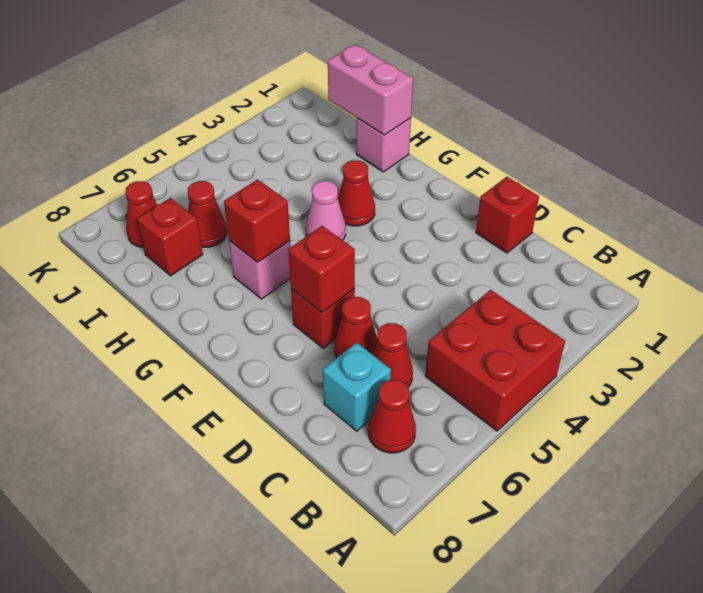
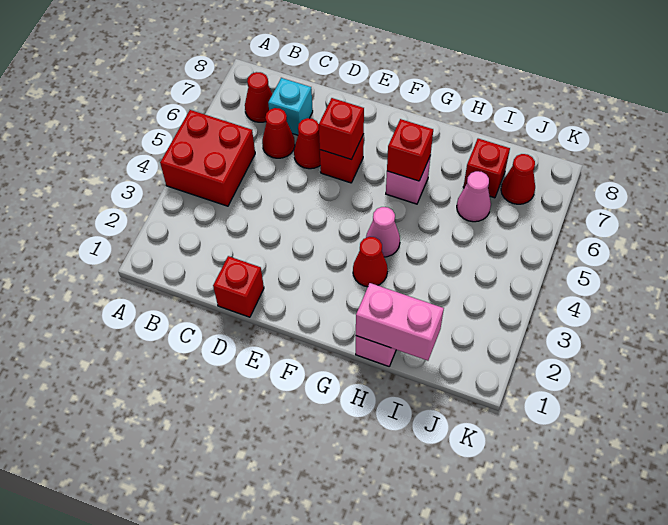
red cone I6 level 1 -> pink cone I6 level 1

